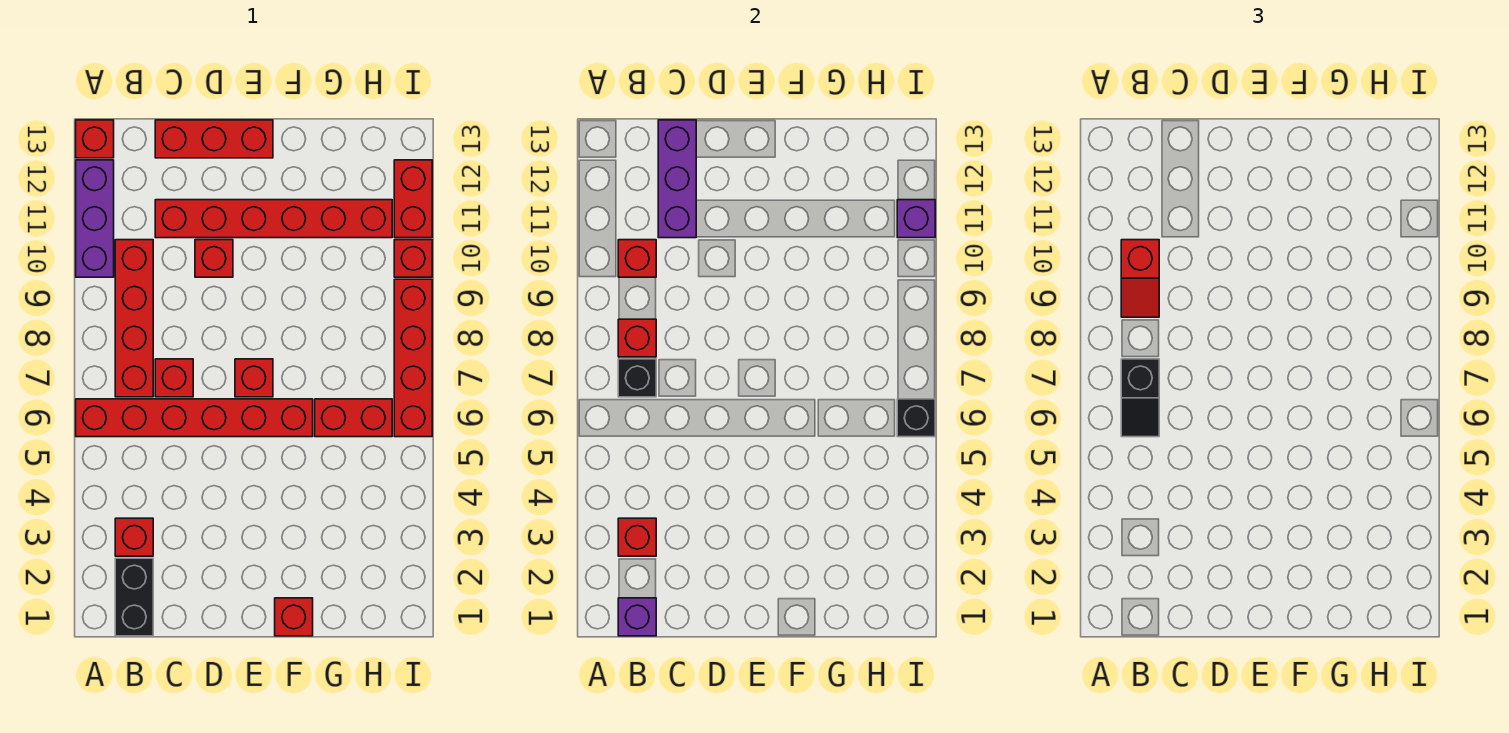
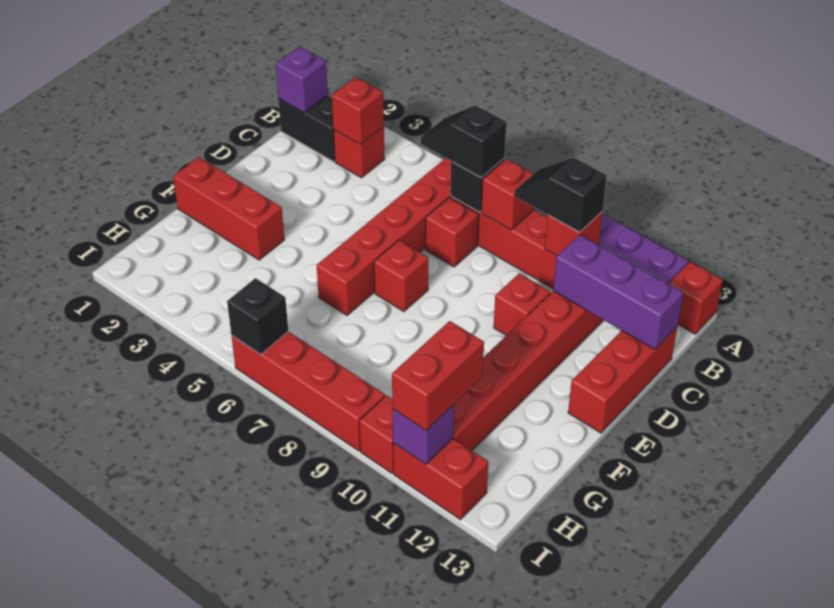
red slope B9:B10 level 3 top 10 -> black slope B9:B10 level 3 top 10
red brick F1 level 1 -> red brick F1:F3 level 1
red brick G6:H6 level 1 -> red brick H11:I11 level 3

